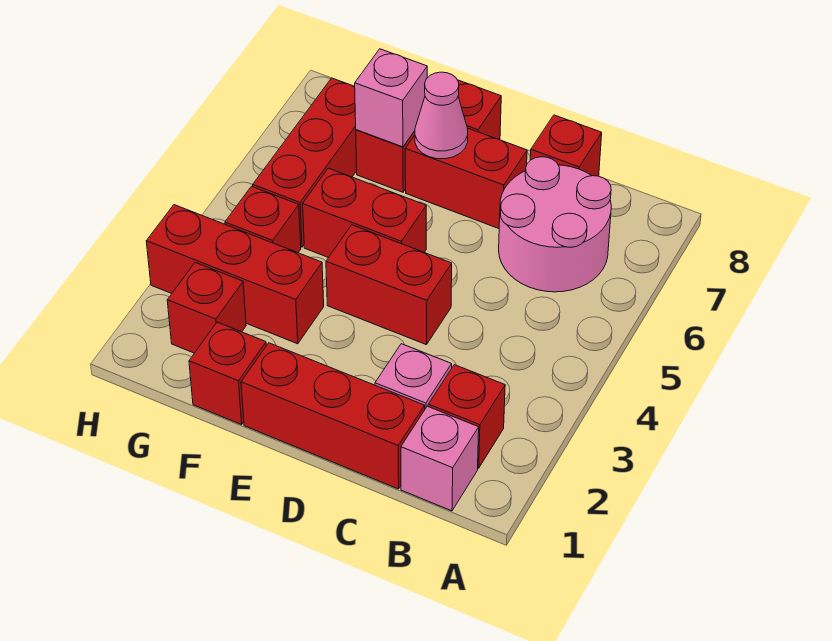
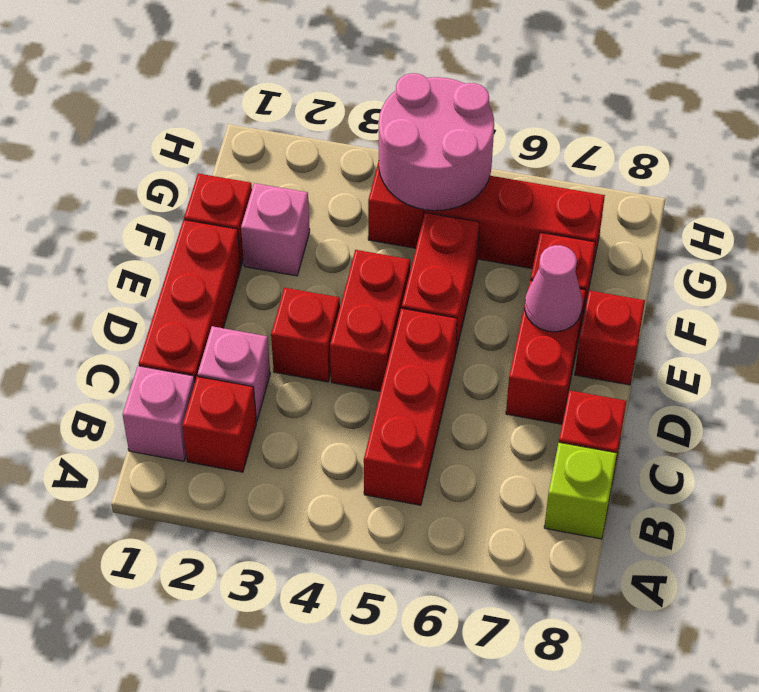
pink round brick B6:C7 level 1 -> pink round brick G4:H5 level 2
none -> lime brick B8 level 1
red brick F3:H3 level 1 -> red brick B5:D5 level 1
pink brick F7 level 2 -> pink brick F2 level 1
red brick G2 level 1 -> red brick D3 level 1

